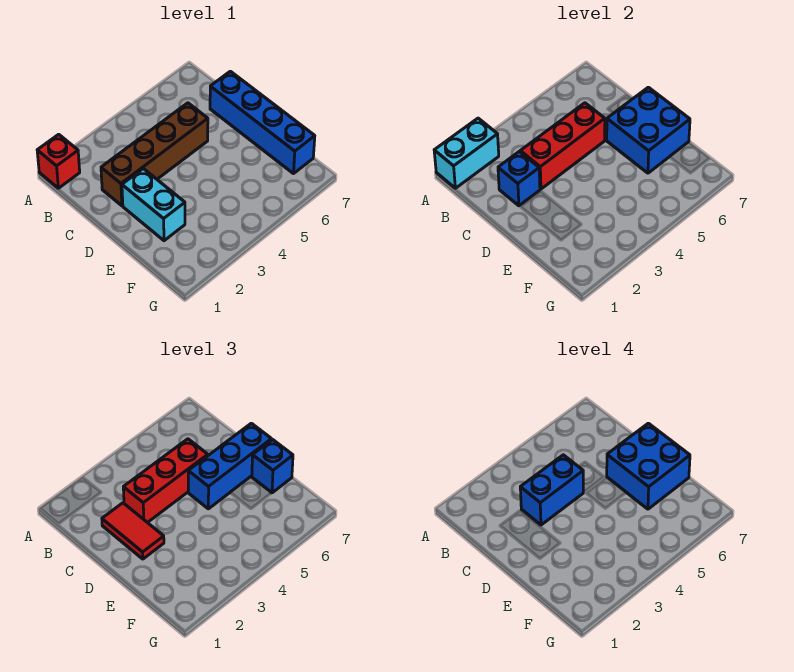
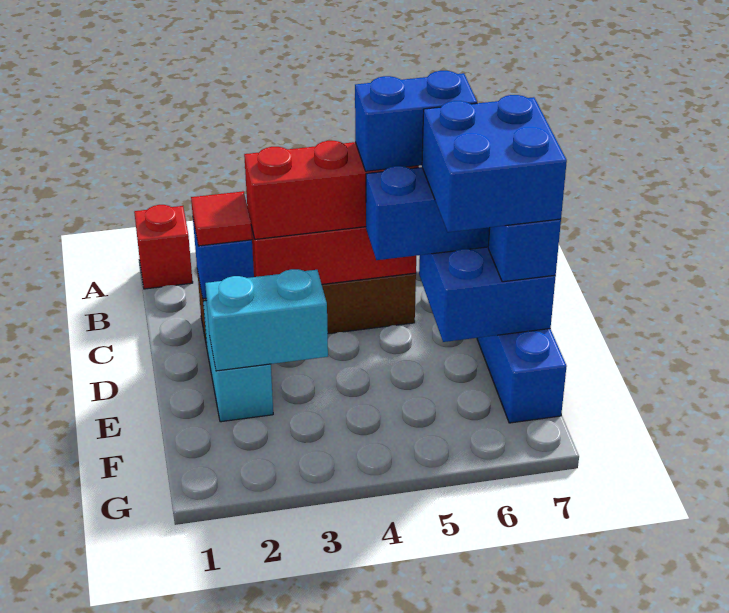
cyan brick A1:A2 level 2 -> cyan brick E2:E3 level 2
red tile C2:D2 level 3 -> red tile C2 level 3
blue brick C3:C4 level 4 -> blue brick C5:C6 level 4

